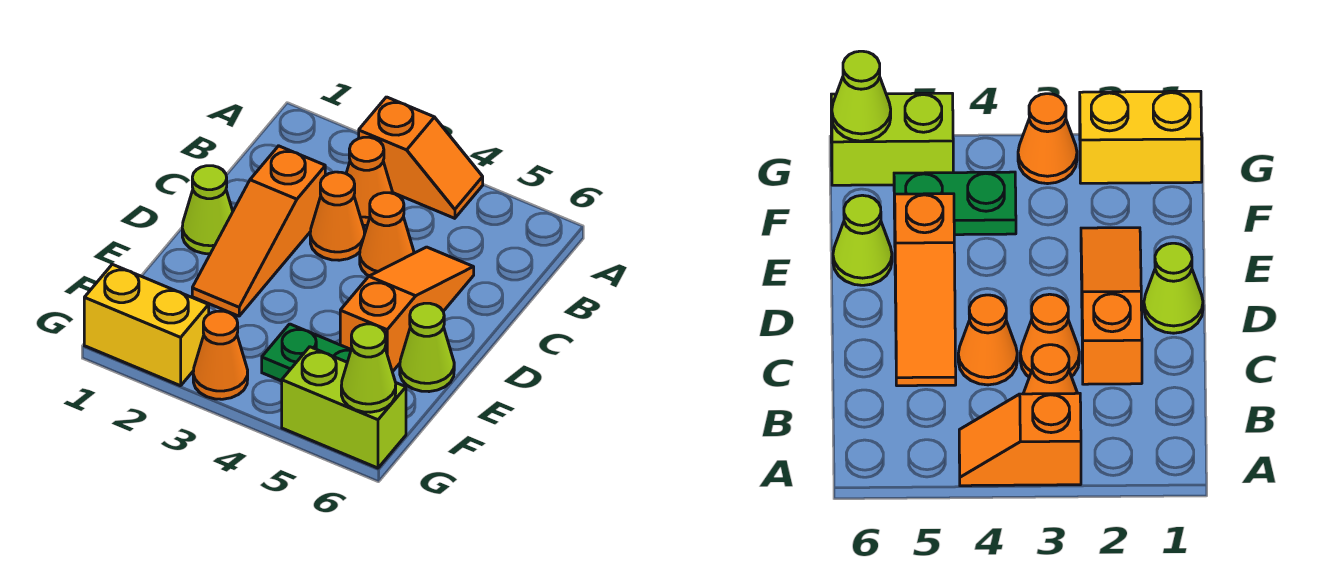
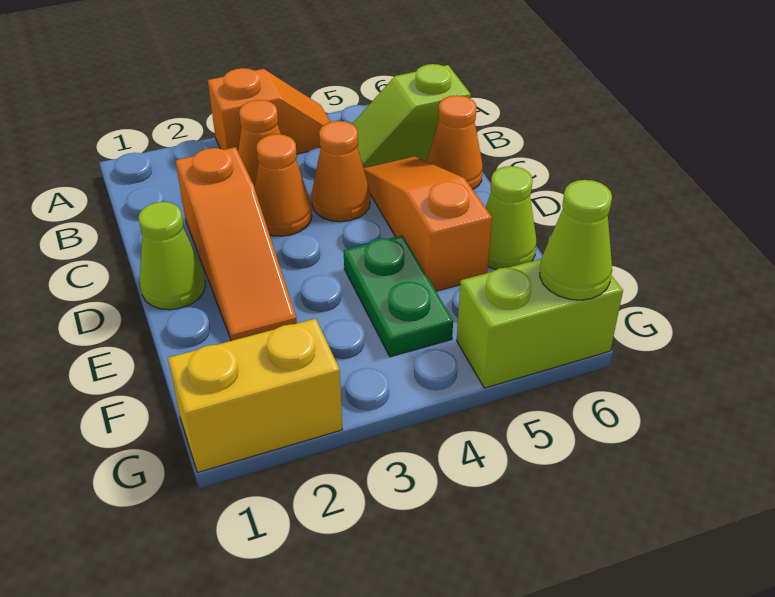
none -> lime slope B5:B6 level 1 top 6
green plate F4:F5 level 1 -> green plate E4:F4 level 1
orange cone G3 level 1 -> orange cone C6 level 1

